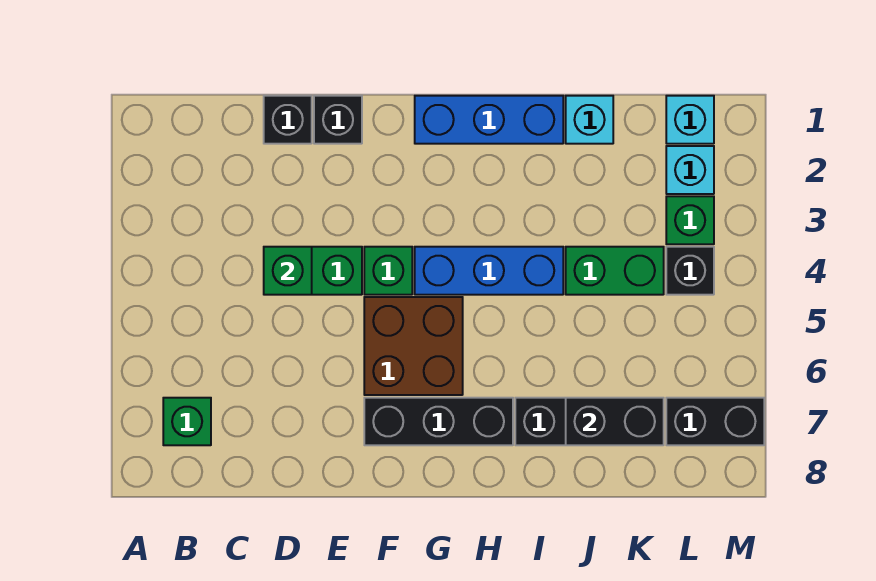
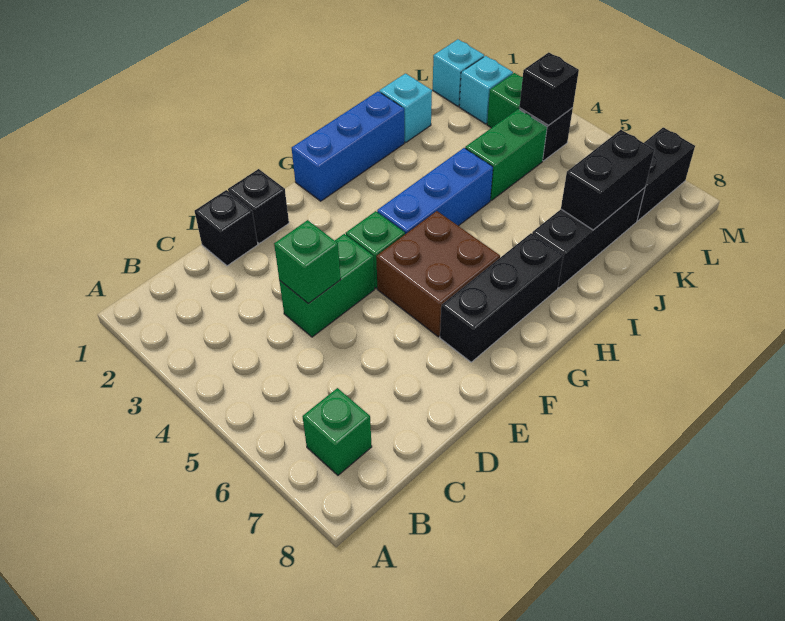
none -> black brick L4 level 2

